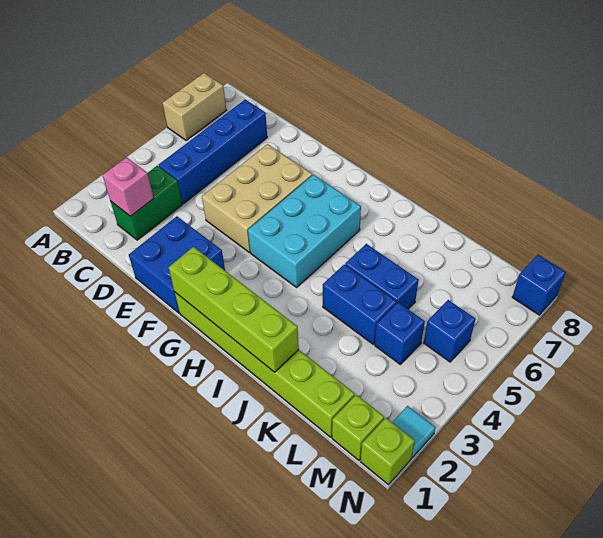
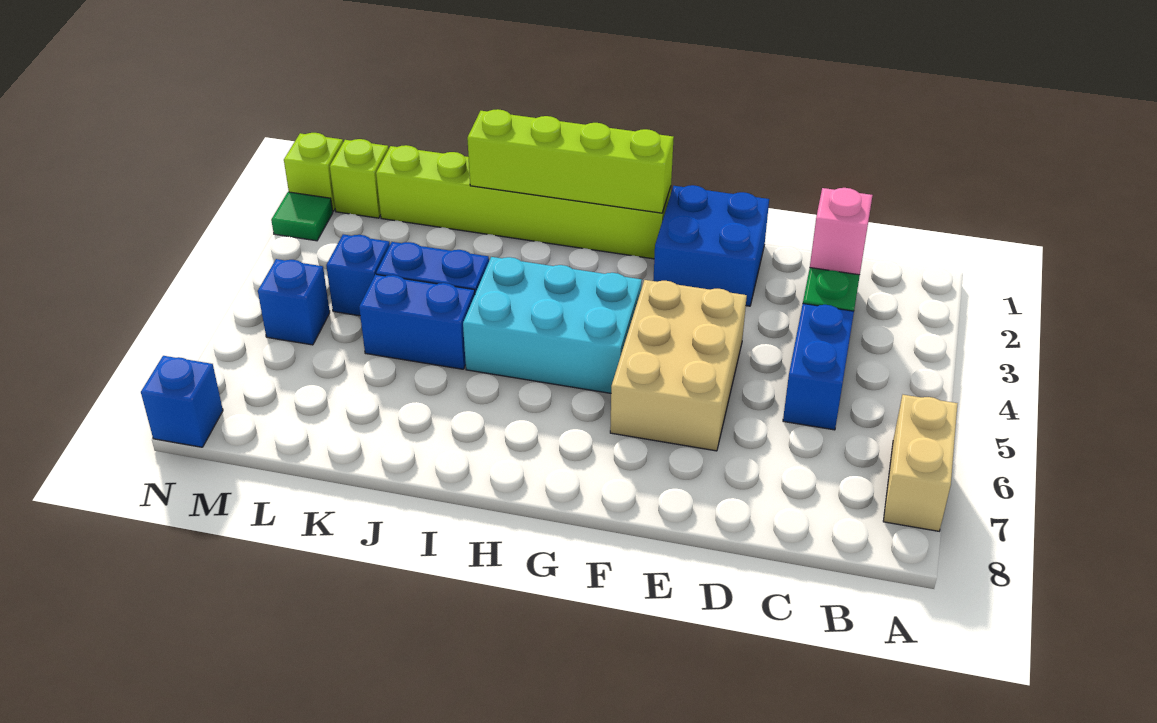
blue brick C4:C7 level 1 -> blue brick C4:C5 level 1
cyan brick G4:H6 level 1 -> cyan brick G4:I5 level 1
cyan tile N2 level 1 -> green tile N2 level 1

